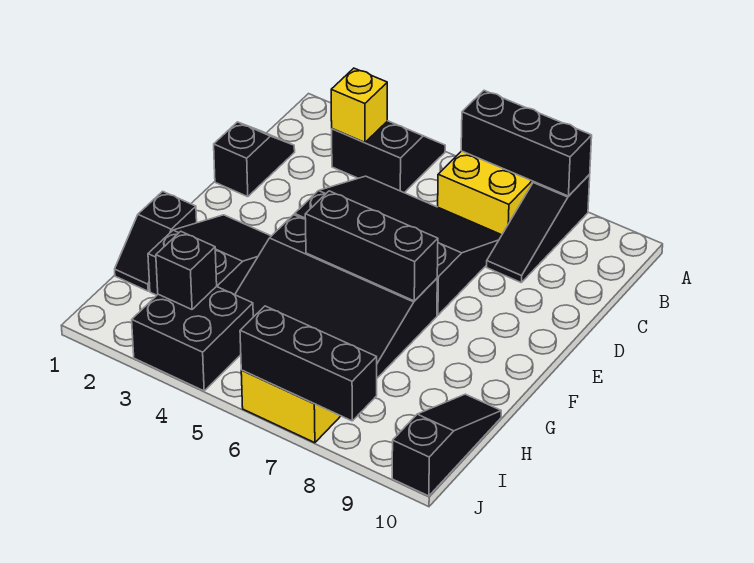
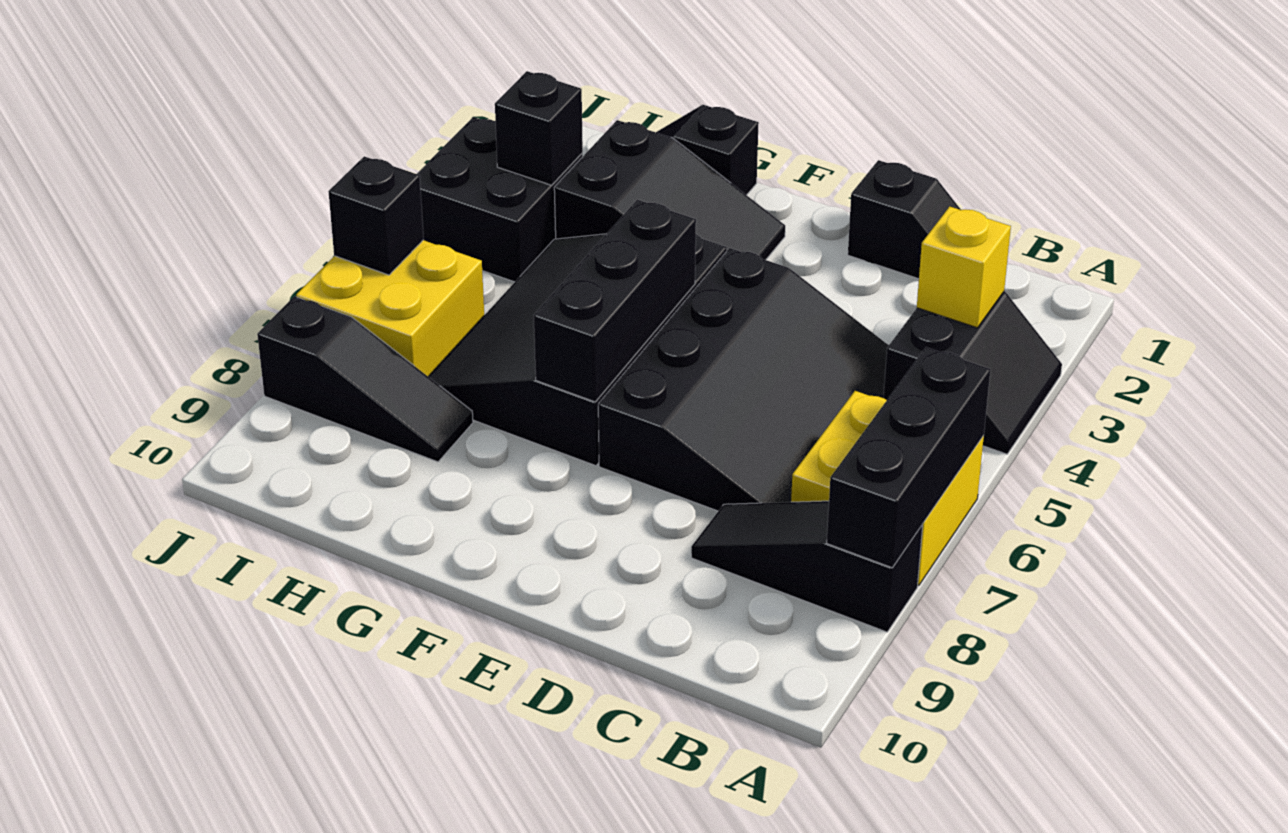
black slope H10:J10 level 1 top J -> black slope H8:J8 level 1 top J
black brick J6:J8 level 2 -> black brick J6 level 2

